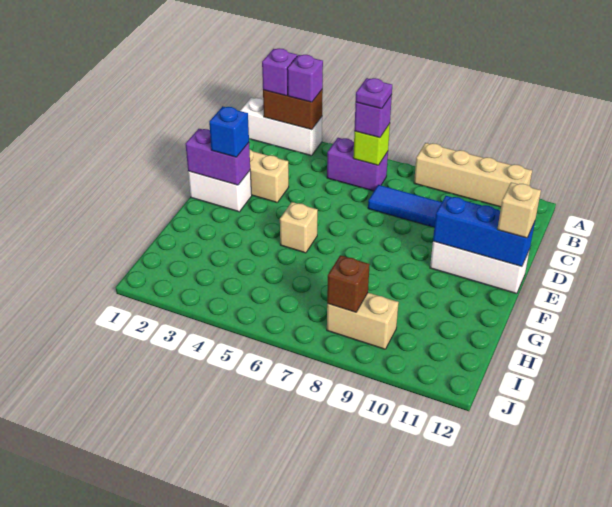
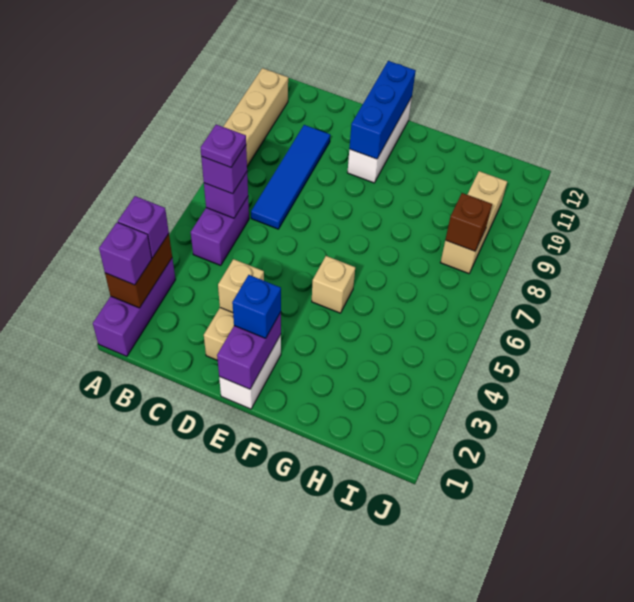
white brick A1:A3 level 1 -> purple brick A1:A3 level 1
lime brick B6 level 2 -> purple brick B6 level 2
tan brick E12 level 3 -> tan brick D3 level 2
tan brick I8:I9 level 1 -> tan brick I8:I10 level 1

